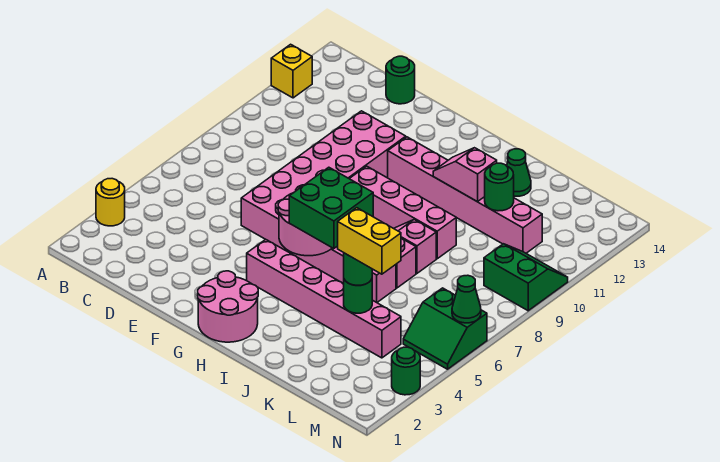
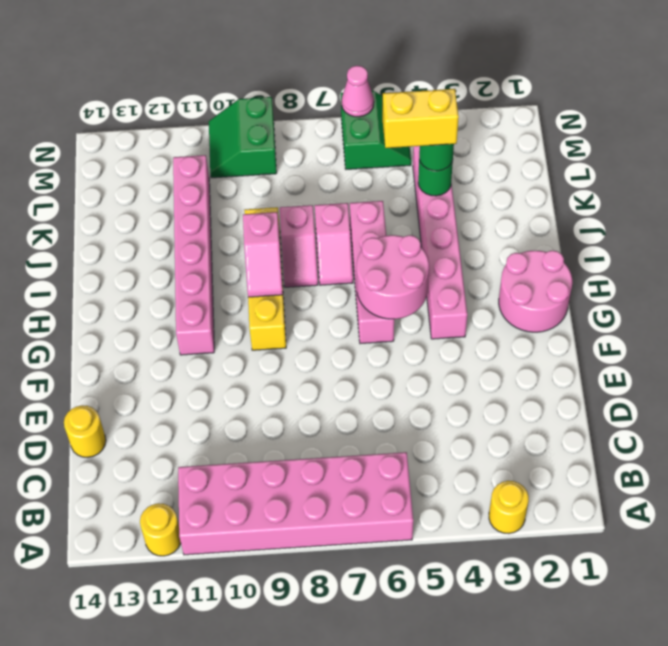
yellow brick A12 level 1 -> yellow round brick A12 level 1
green round brick D14 level 1 -> yellow round brick D14 level 1
pink brick E6:F11 level 1 -> pink brick A6:B11 level 1
pink brick G9:J9 level 1 -> yellow brick G9:J9 level 1
green brick H5:I6 level 3 -> none
pink slope I11:J11 level 2 top J -> pink slope H9:I9 level 2 top I
green cone J13 level 1 -> none
yellow brick K4:L4 level 4 -> yellow brick K4:K5 level 4
green round brick K11 level 2 -> none
green round brick N3 level 1 -> none
green cone N6 level 2 -> pink cone N6 level 2

